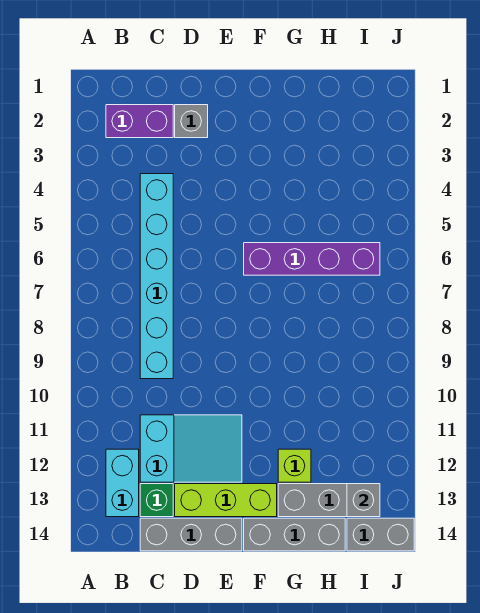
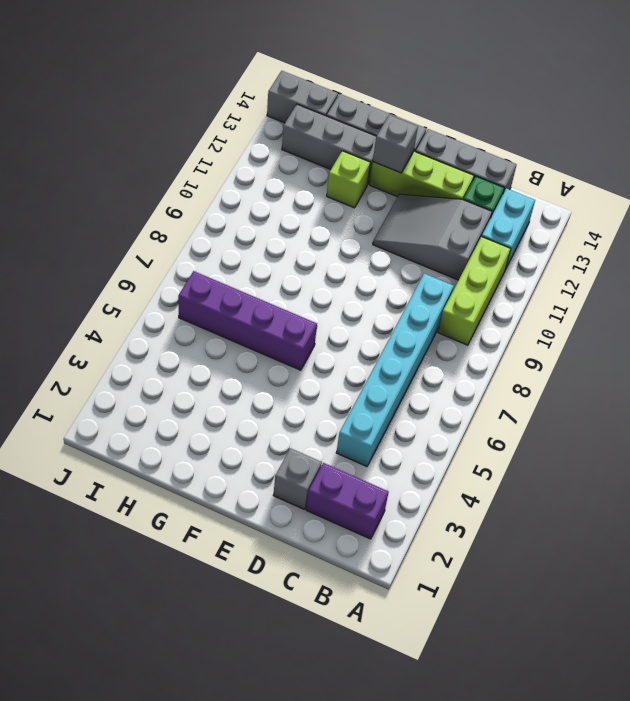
none -> lime brick B9:B11 level 1
cyan slope C11:E12 level 1 top C -> grey slope C11:E12 level 1 top C
grey brick I13 level 2 -> grey brick F13 level 2

